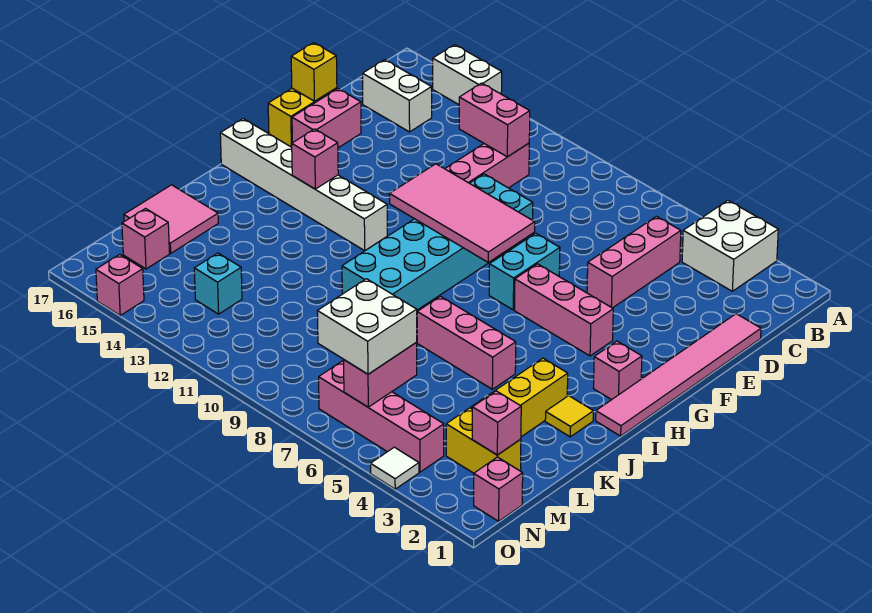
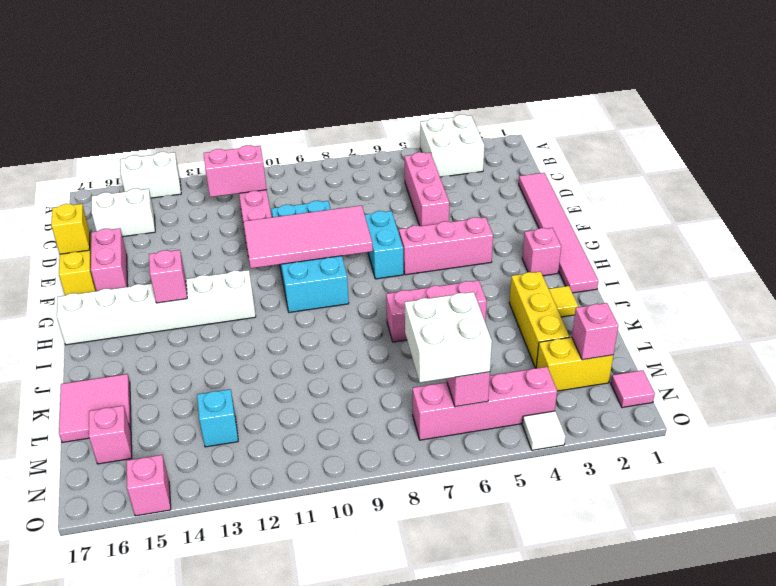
cyan brick E9:J10 level 1 -> cyan brick E9:H10 level 1
pink brick N1 level 1 -> pink tile N1 level 1

